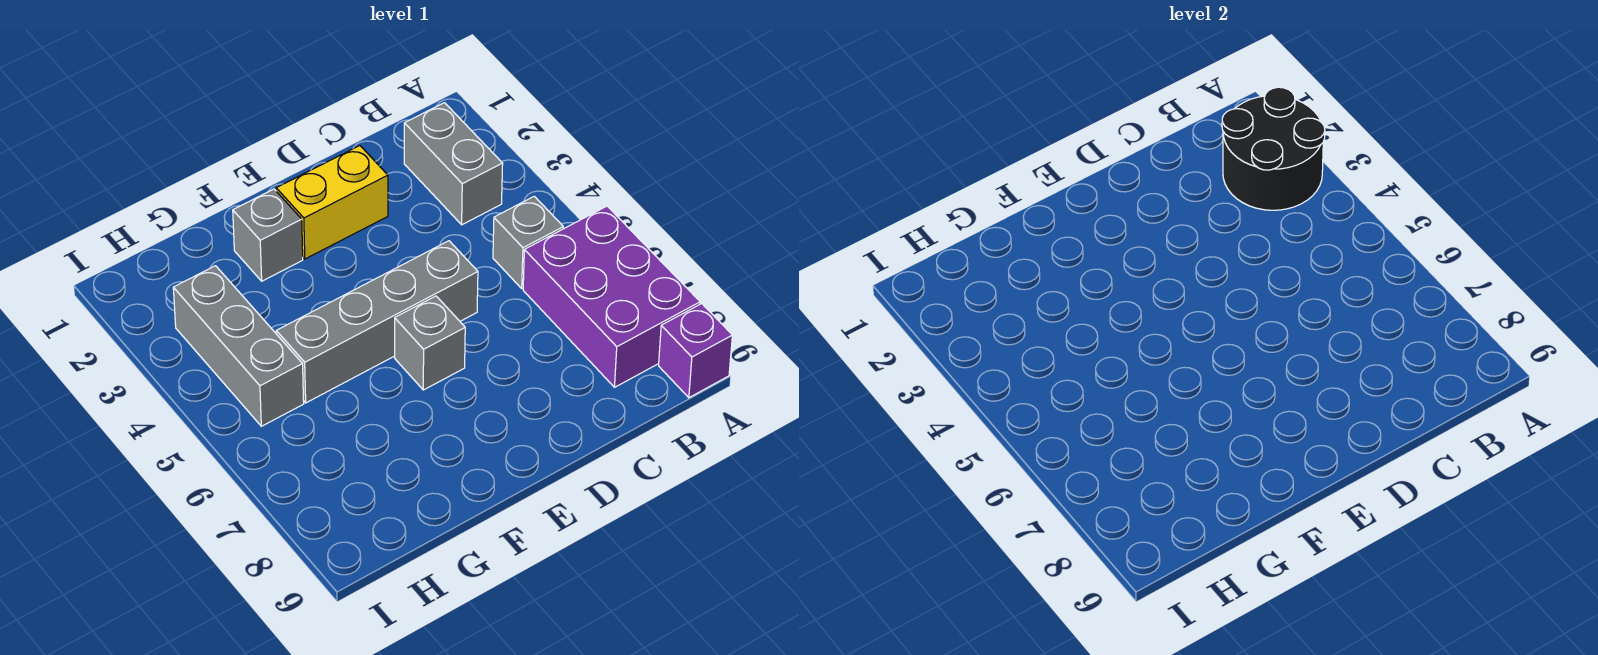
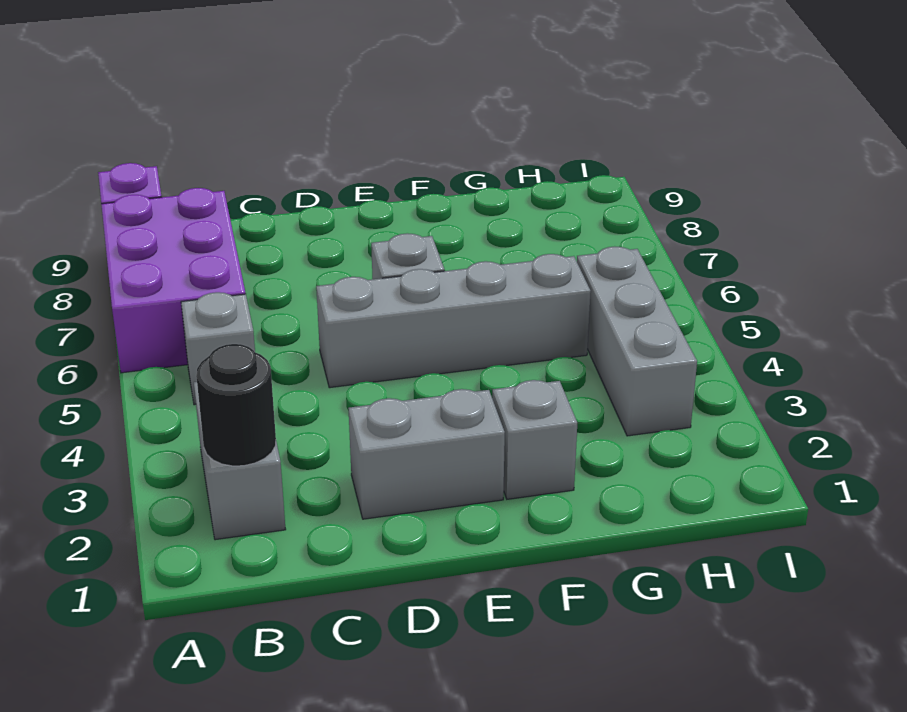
black round brick A2:B3 level 2 -> black round brick B2 level 2
yellow brick D2:E2 level 1 -> grey brick D2:E2 level 1

